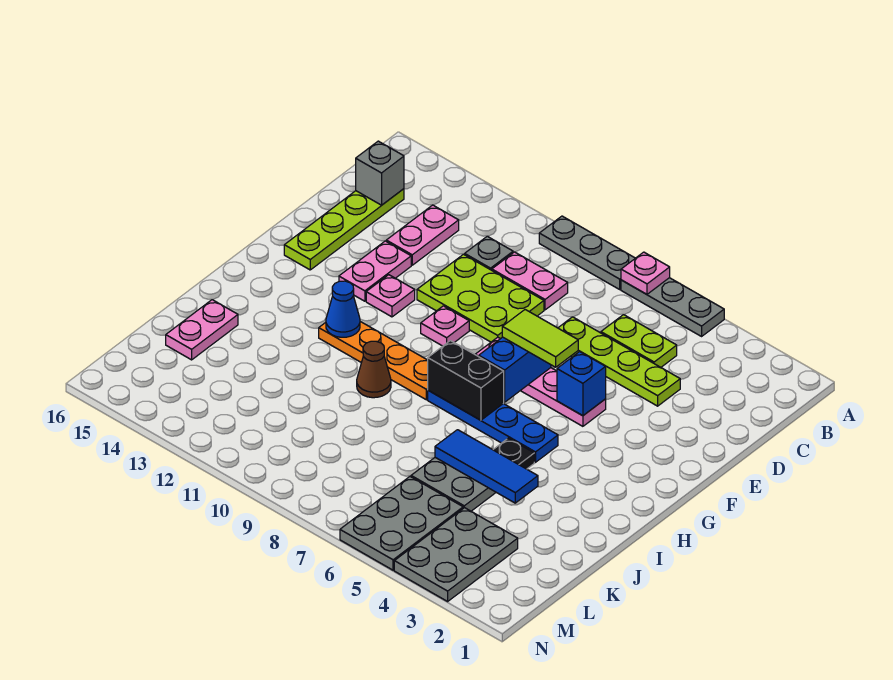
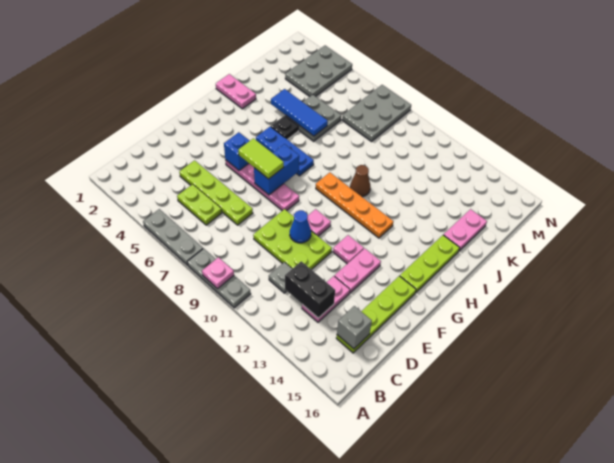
pink plate A7 level 2 -> pink plate A9 level 2
pink plate C9:C10 level 1 -> pink plate I1:I2 level 1
none -> lime plate G15:I15 level 1
blue plate H5:H8 level 1 -> blue plate H5:H7 level 1
black brick H7:H8 level 2 -> black brick C12:C13 level 2
blue cone H12 level 2 -> blue cone E10 level 2
grey plate L5:N6 level 1 -> grey plate L7:N8 level 1

